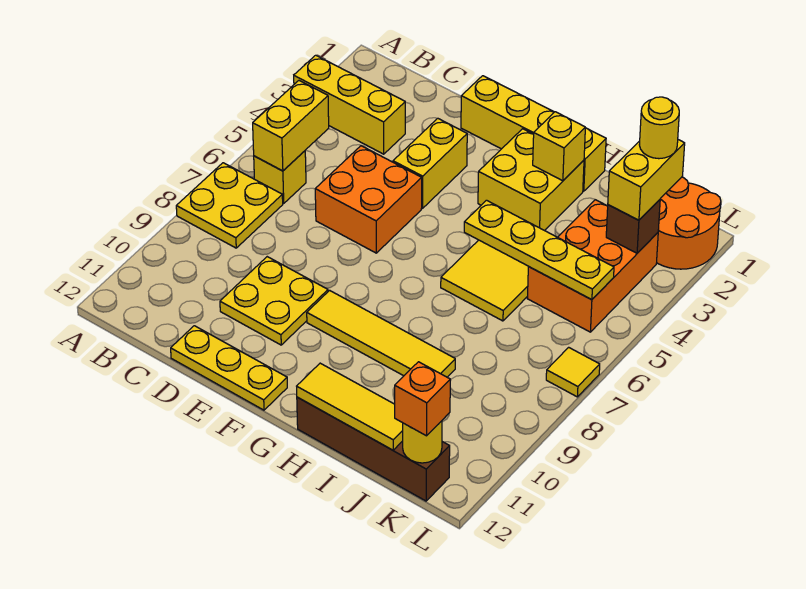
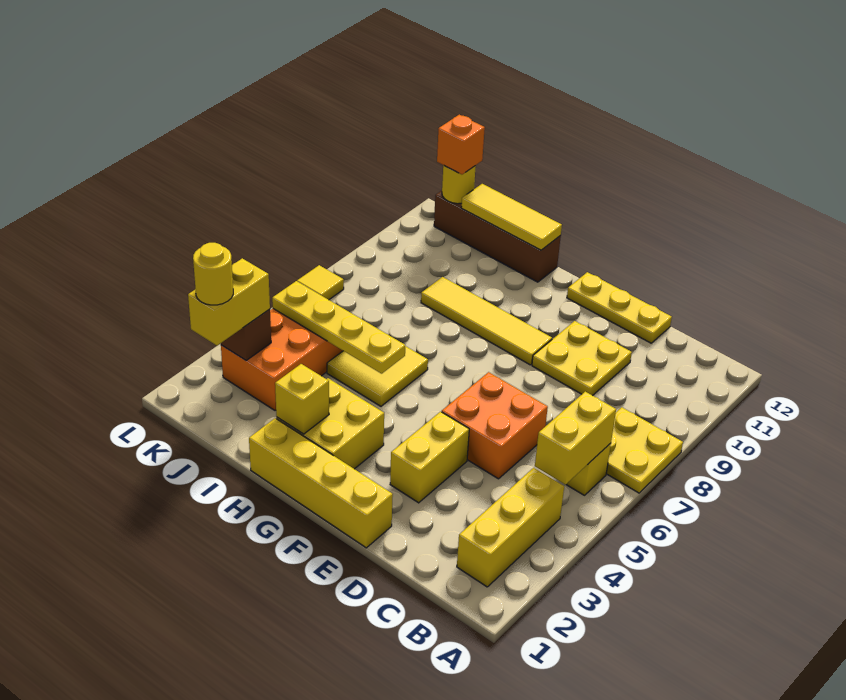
yellow brick A3:C3 level 1 -> yellow brick B2:B4 level 1
orange round brick K1:L2 level 1 -> none

